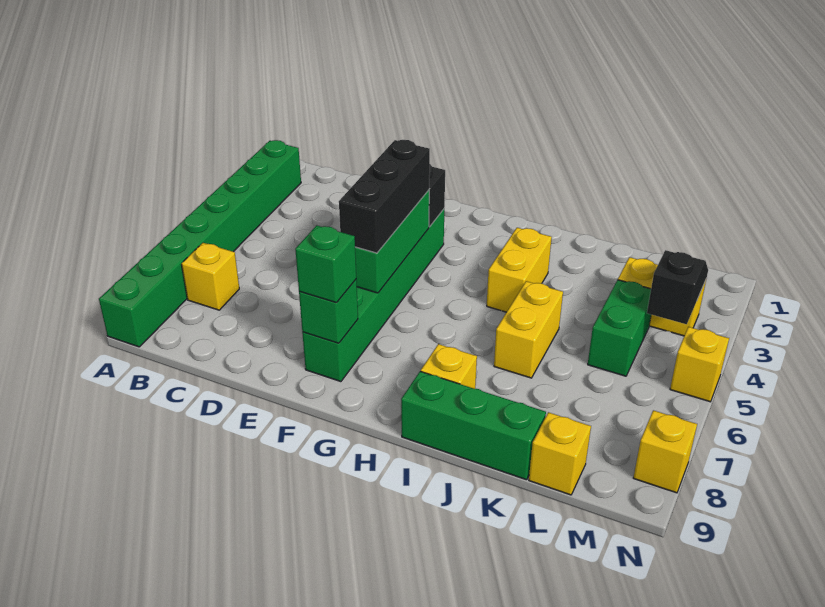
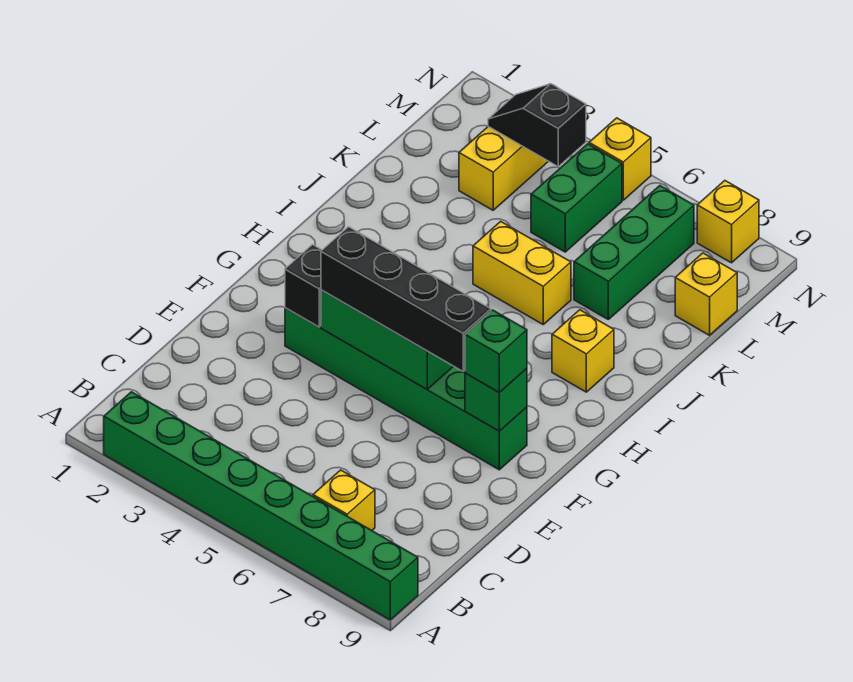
black brick F4:F6 level 3 -> black brick F4:F7 level 3
yellow brick I3:I4 level 1 -> none
green brick I9:K9 level 1 -> green brick K7:M7 level 1
green brick L4:L5 level 1 -> green brick L5:M5 level 1

